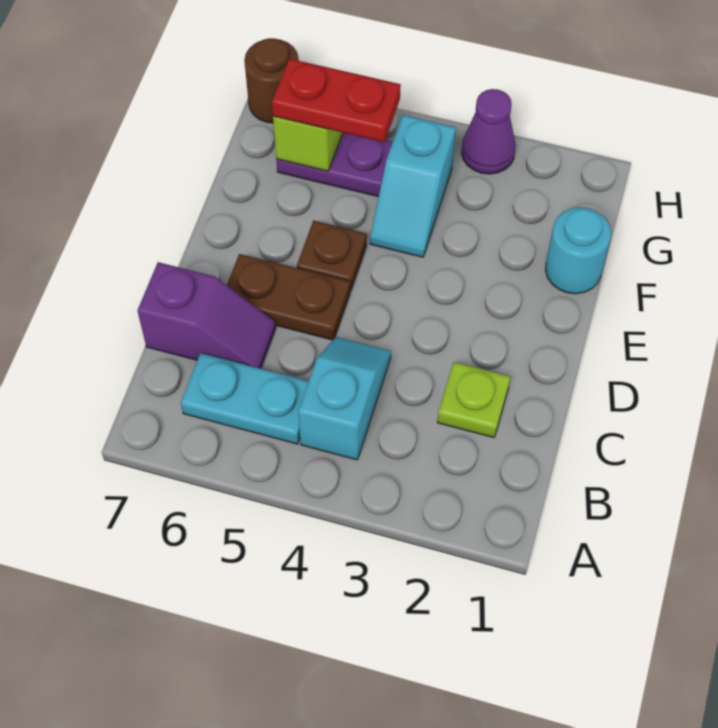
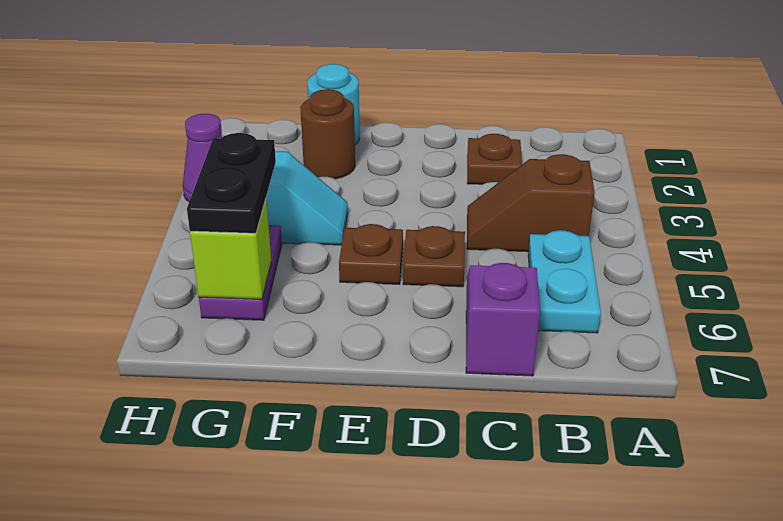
cyan slope B4:C4 level 1 top B -> brown slope B4:C4 level 1 top B
lime plate C2 level 1 -> brown plate C2 level 1
brown plate D5:D6 level 1 -> brown plate D5 level 1
red plate G5:G6 level 3 -> black plate G5:G6 level 3
brown round brick H7 level 1 -> brown round brick F2 level 1

